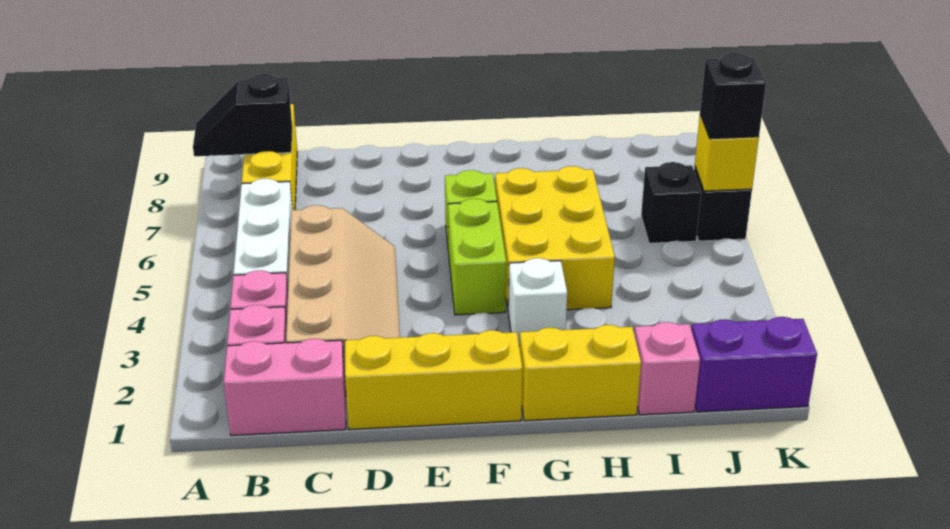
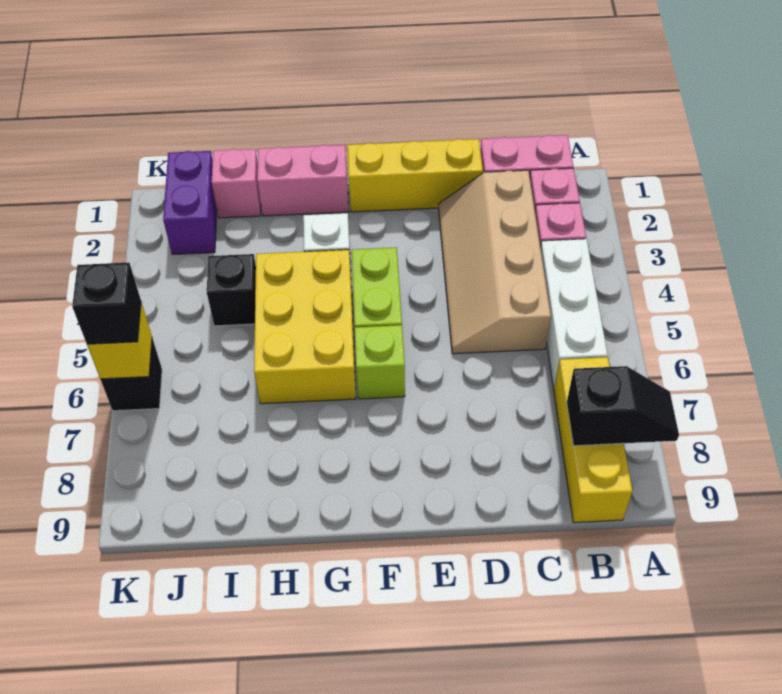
yellow brick G1:H1 level 1 -> pink brick G1:H1 level 1
purple brick J1:K1 level 1 -> purple brick J1:J2 level 1
black brick J6 level 1 -> black brick I4 level 1

